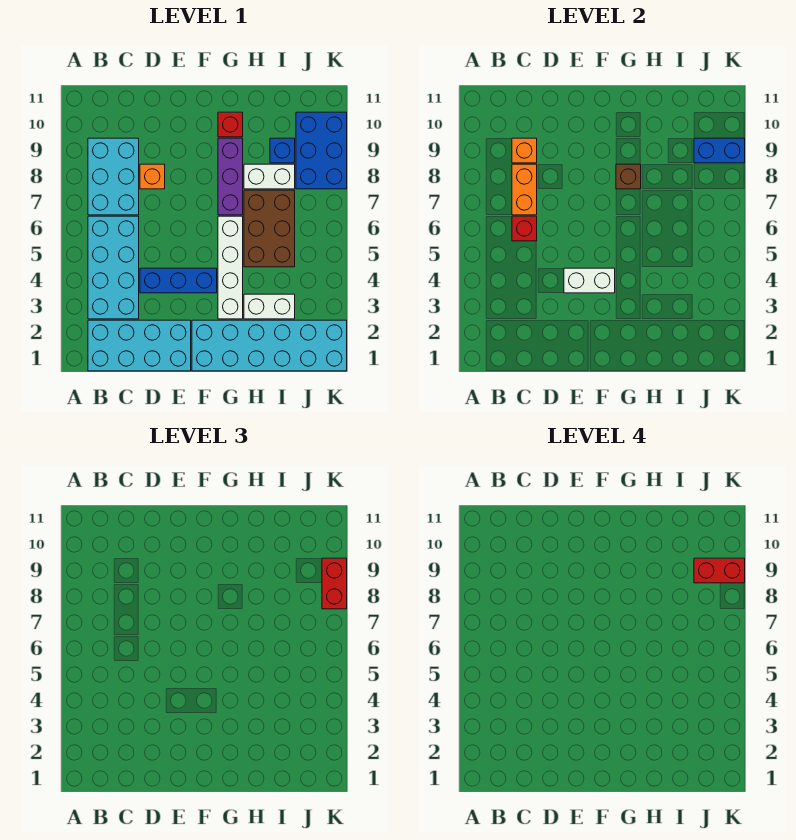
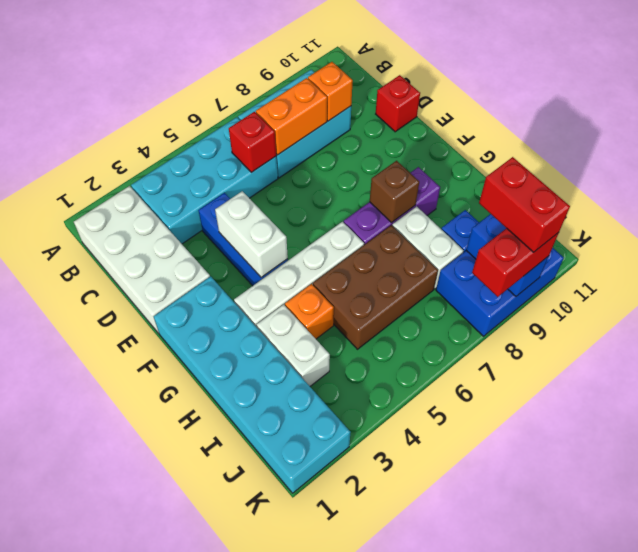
cyan brick B1:E2 level 1 -> white brick B1:E2 level 1
orange brick D8 level 1 -> orange brick H4 level 1
red brick G10 level 1 -> red brick D11 level 1

